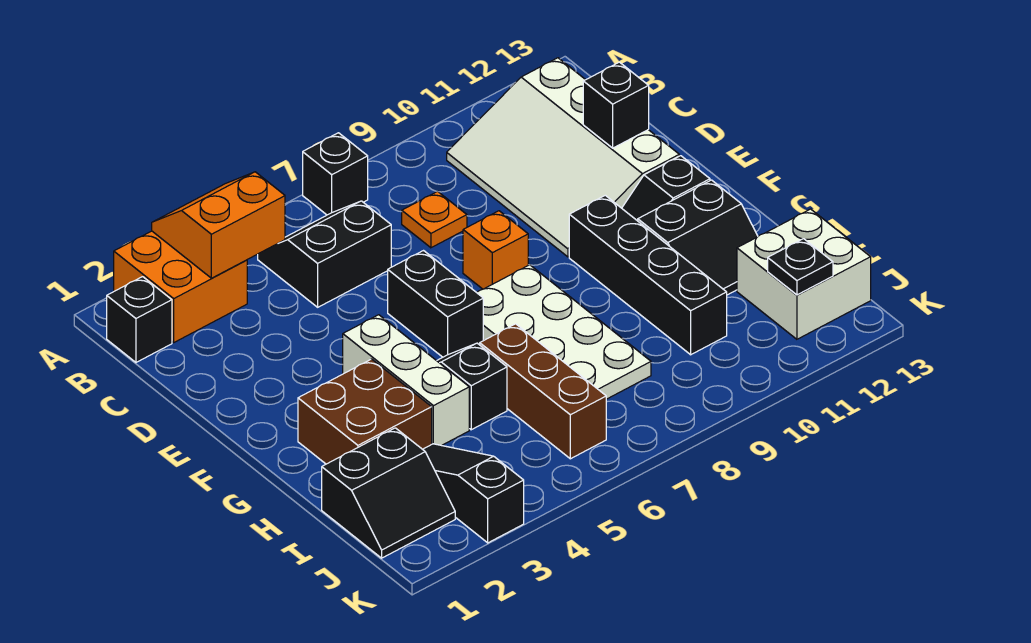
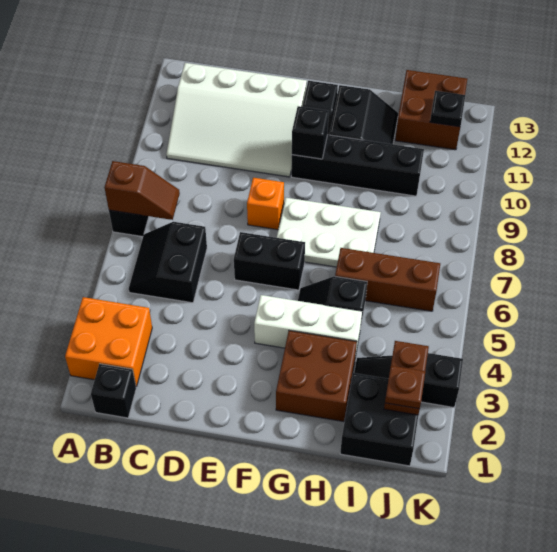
orange slope A3:B4 level 2 top B -> none
none -> brown slope A7:B7 level 2 top A
orange plate C8 level 1 -> none
black brick D12 level 2 -> black brick F10 level 2
white plate F7:I8 level 1 -> white plate F7:H8 level 1
black slope I1:J2 level 1 top I -> black brick I1:J2 level 1
white brick I12:J13 level 1 -> brown brick I12:J13 level 1
none -> brown plate J2:J3 level 2
none -> brown plate J2 level 3

